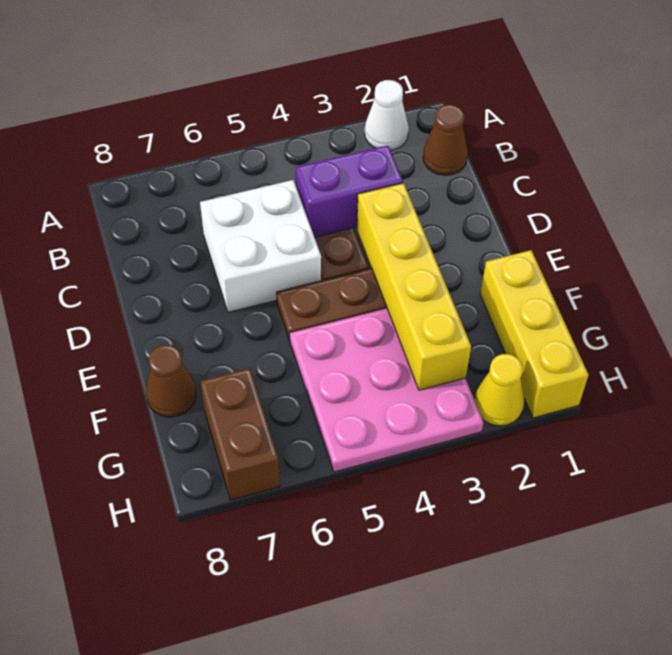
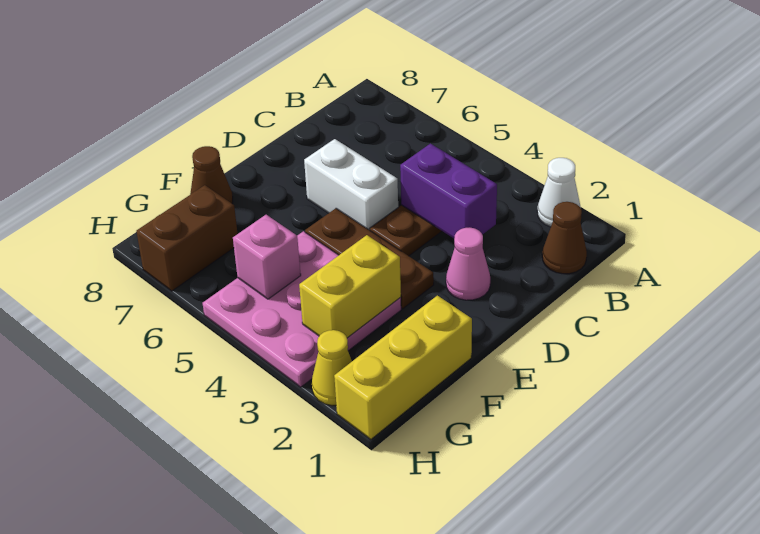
white brick C5:D6 level 1 -> white brick D5:D6 level 1
none -> pink cone D2 level 1
yellow brick D3:G3 level 2 -> yellow brick F3:G3 level 2
none -> pink brick G5 level 2

